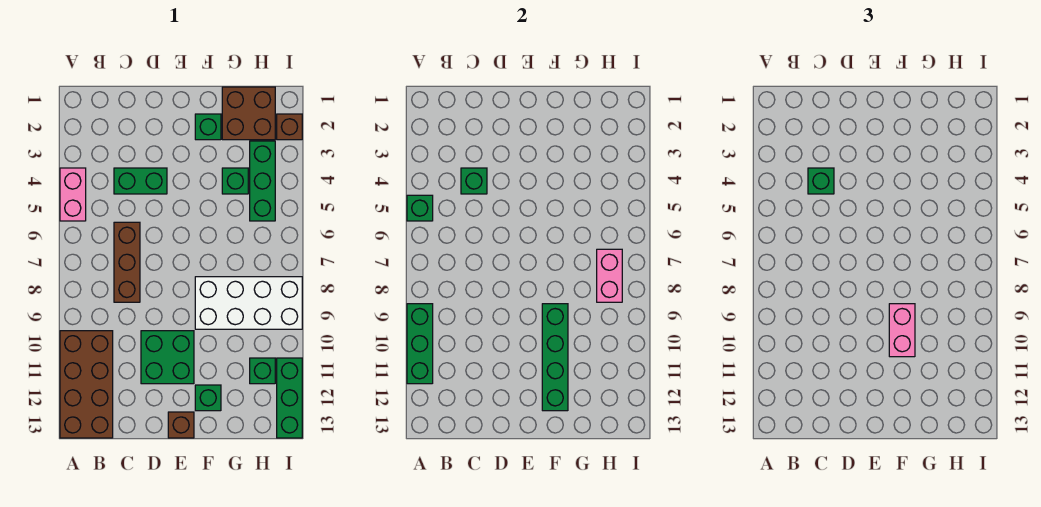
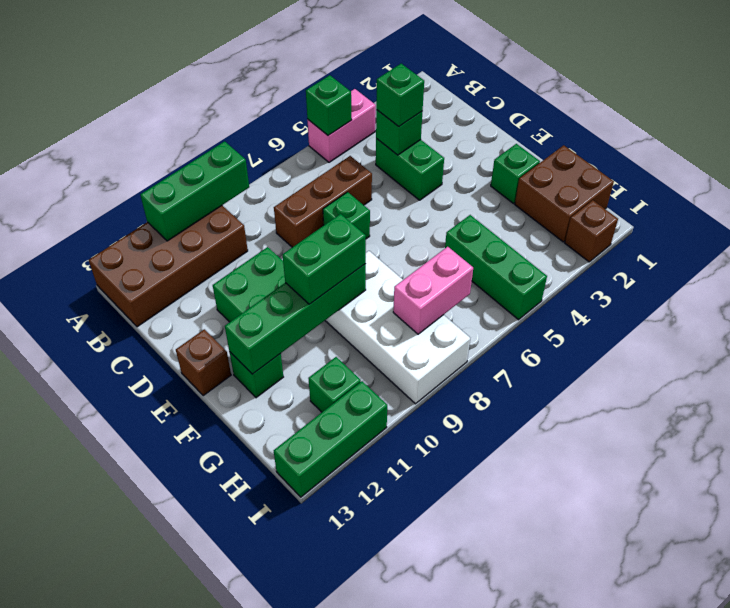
pink brick F9:F10 level 3 -> green brick F9:F10 level 3
green brick G4 level 1 -> green brick D7 level 1
green brick H3:H5 level 1 -> green brick G5:I5 level 1

